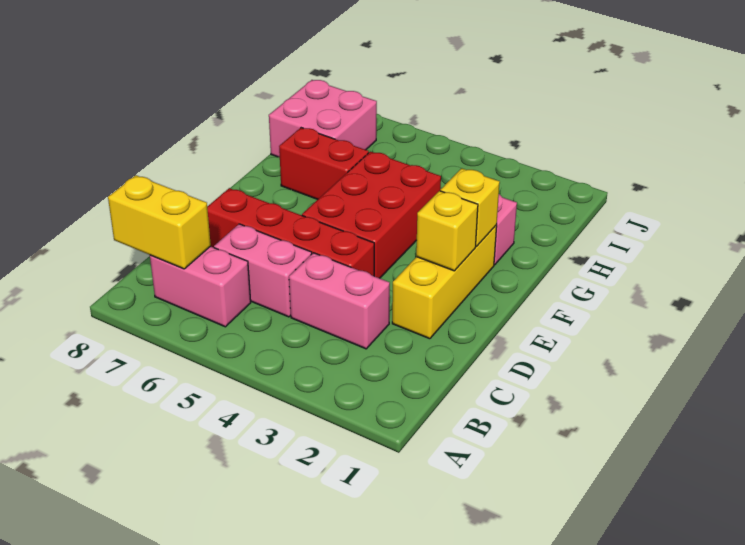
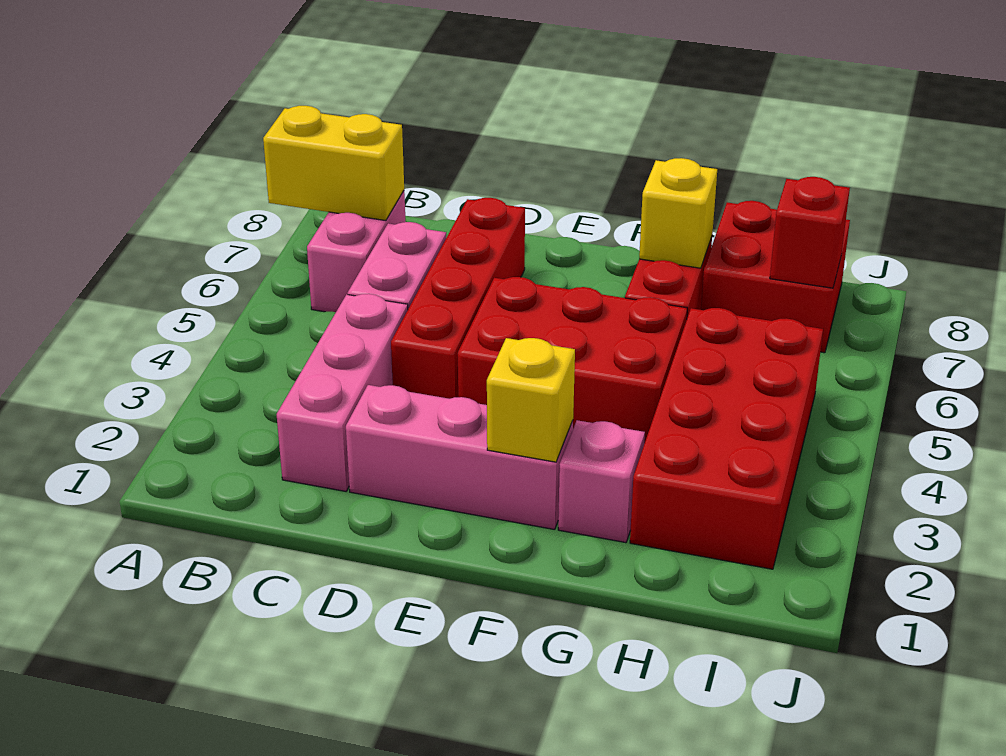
yellow brick B7:B8 level 2 -> yellow brick A7:B7 level 2
pink brick C3:C4 level 1 -> pink brick C2:C4 level 1
yellow brick D2:F2 level 1 -> pink brick D2:F2 level 1
yellow brick E2 level 2 -> yellow brick G7 level 2
none -> red brick H2:I5 level 1
pink brick H7:I8 level 1 -> red brick H7:I8 level 1
none -> red brick I7 level 2

